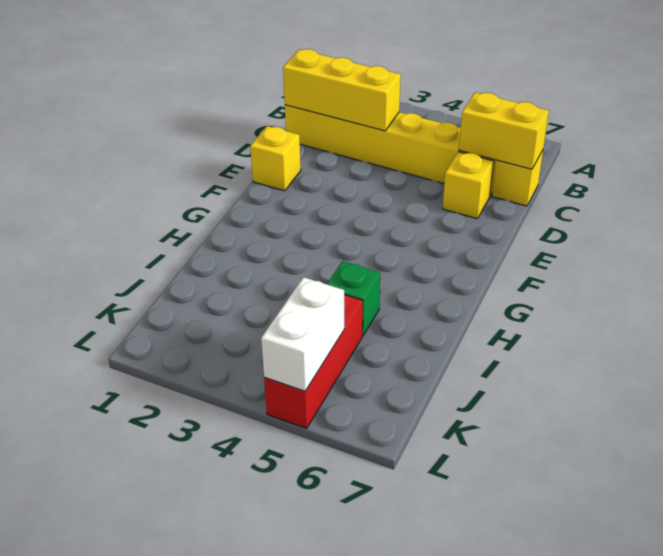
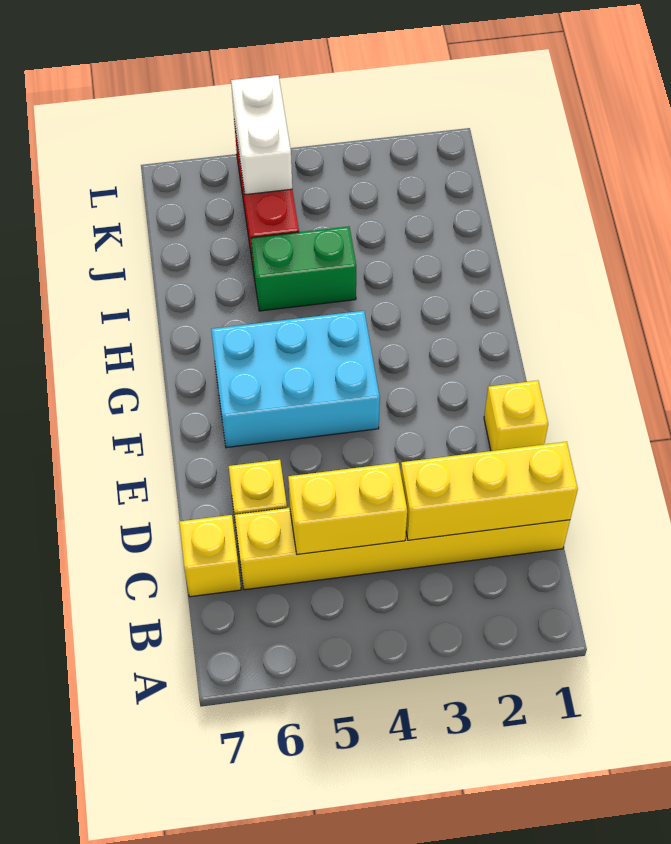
yellow brick C6:C7 level 2 -> yellow brick C4:C5 level 2
none -> cyan brick F4:G6 level 1
green brick I5 level 1 -> green brick I4:I5 level 1

